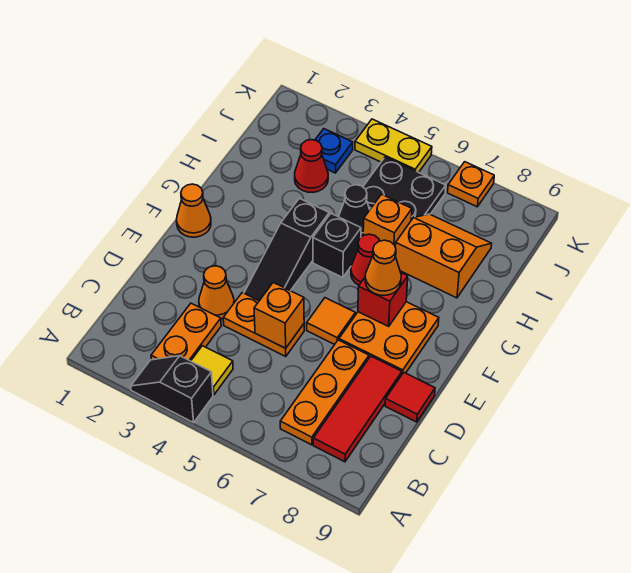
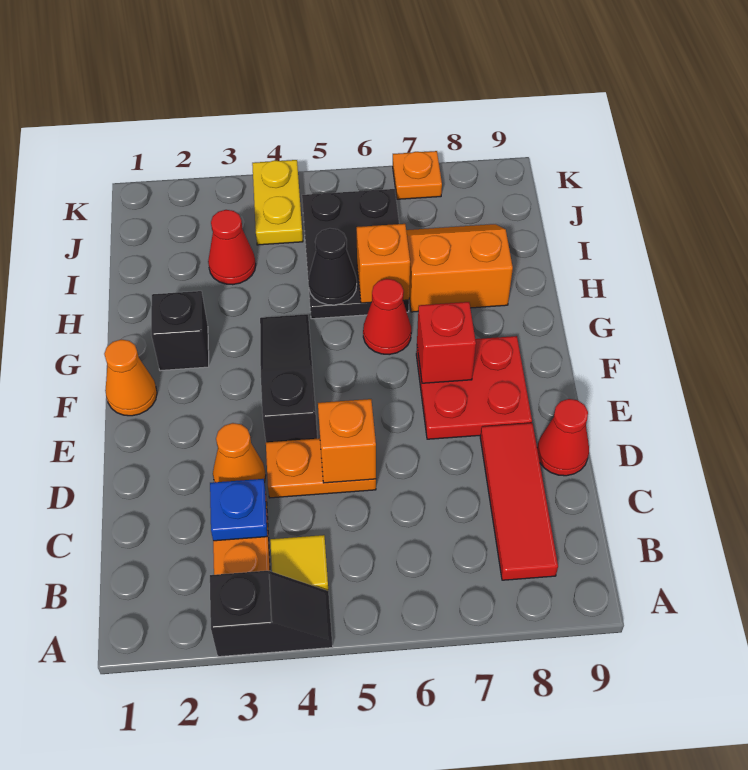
black slope A3:A4 level 1 top 4 -> black slope A3:A4 level 1 top 3
orange plate B7:D7 level 1 -> none
red tile D9 level 1 -> red cone D9 level 1
black slope E4:G4 level 1 top G -> black slope E4:G4 level 1 top E
orange tile E6 level 1 -> none
orange plate E7:F8 level 1 -> red plate E7:F8 level 1
orange cone F7 level 3 -> none
black brick G5 level 1 -> black brick G2 level 1
blue plate J3 level 1 -> blue plate C3 level 2
yellow plate K4:K5 level 1 -> yellow plate J4:K4 level 1

